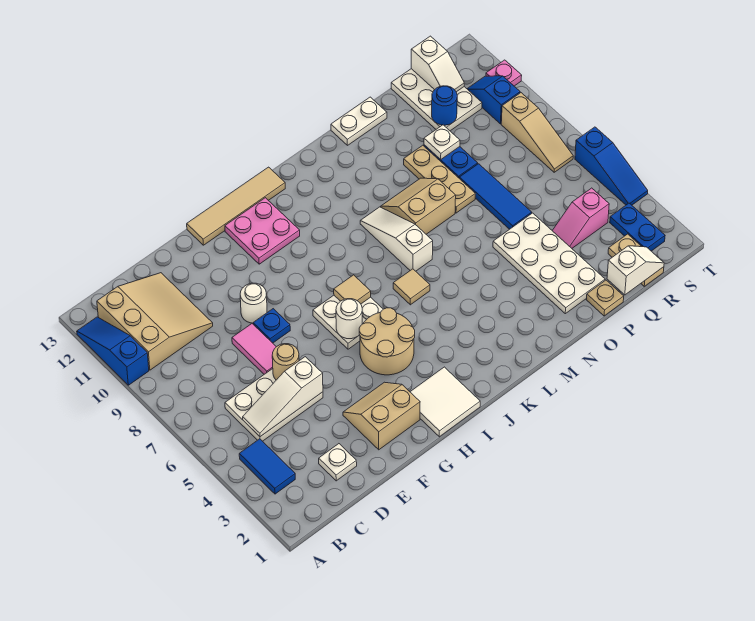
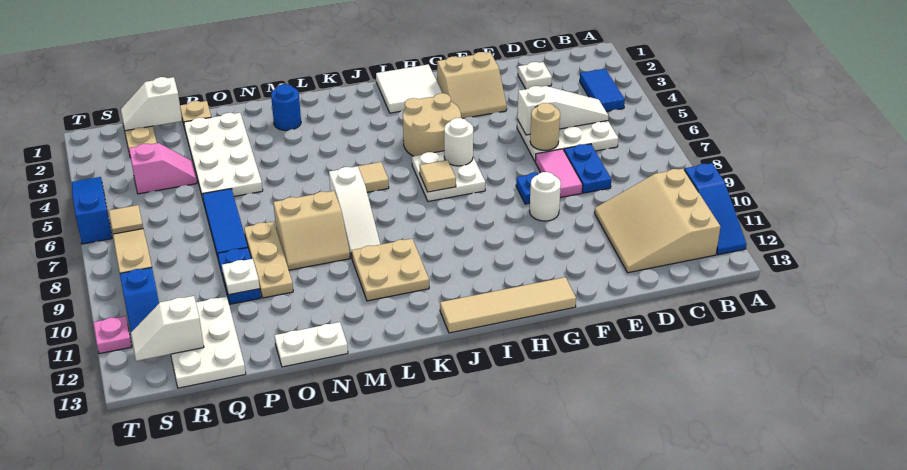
pink plate H11:I12 level 1 -> none
none -> tan plate K10:L11 level 1
blue round brick Q11 level 2 -> blue round brick M2 level 1
white slope R12:R13 level 2 top 13 -> white slope R12:S12 level 2 top R
blue plate S2:S3 level 1 -> blue plate D7:D8 level 1
none -> tan tile S6 level 1

